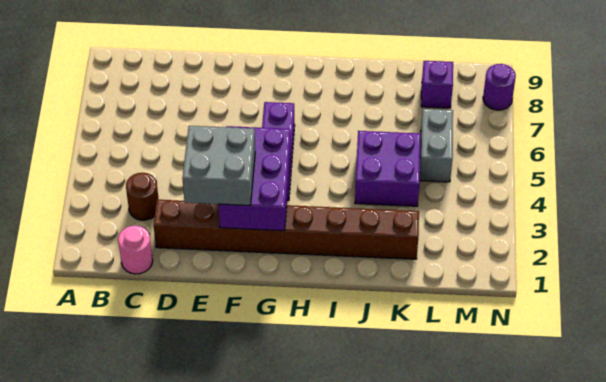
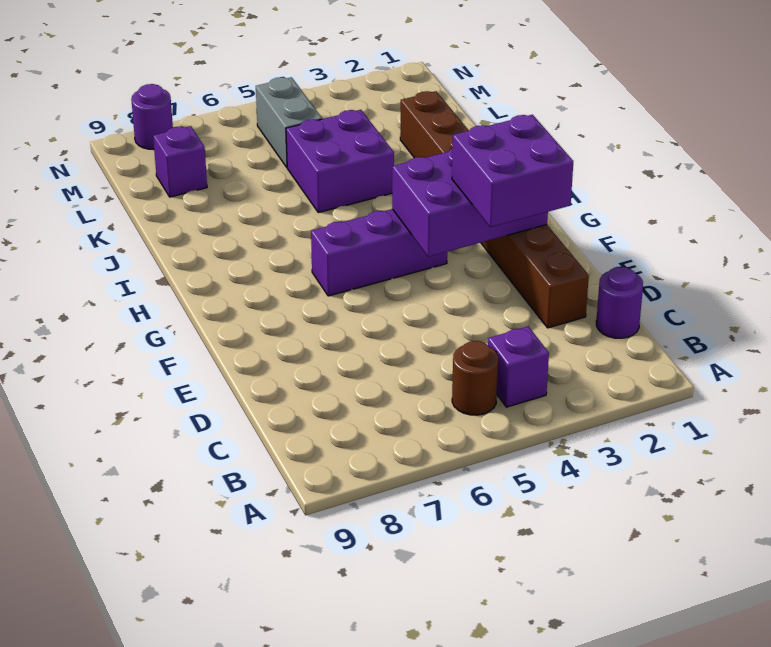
none -> purple brick B4 level 1
pink round brick C1 level 1 -> purple round brick C1 level 1
brown round brick C3 level 1 -> brown round brick B5 level 1
grey brick E2:F3 level 3 -> purple brick E2:F3 level 3
grey brick L5:L6 level 1 -> grey brick L5:M5 level 1

